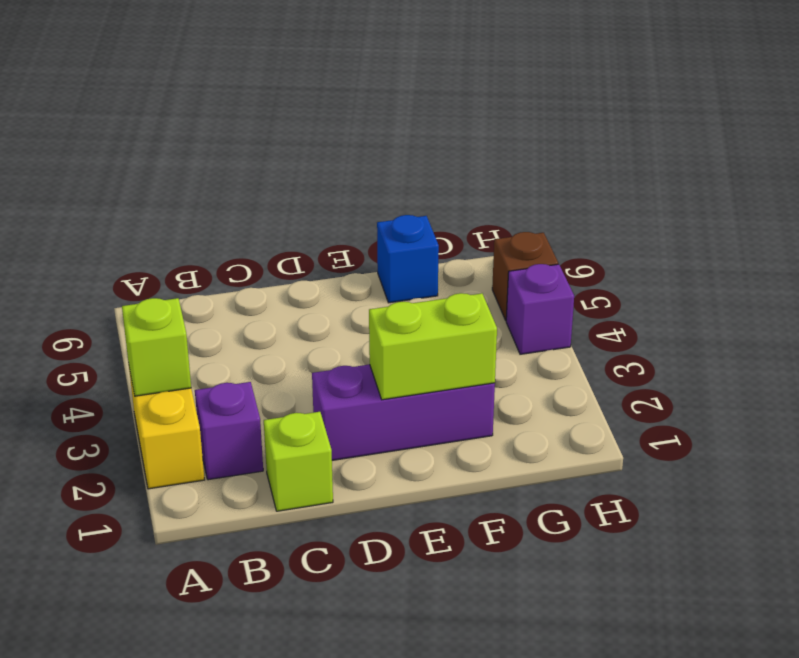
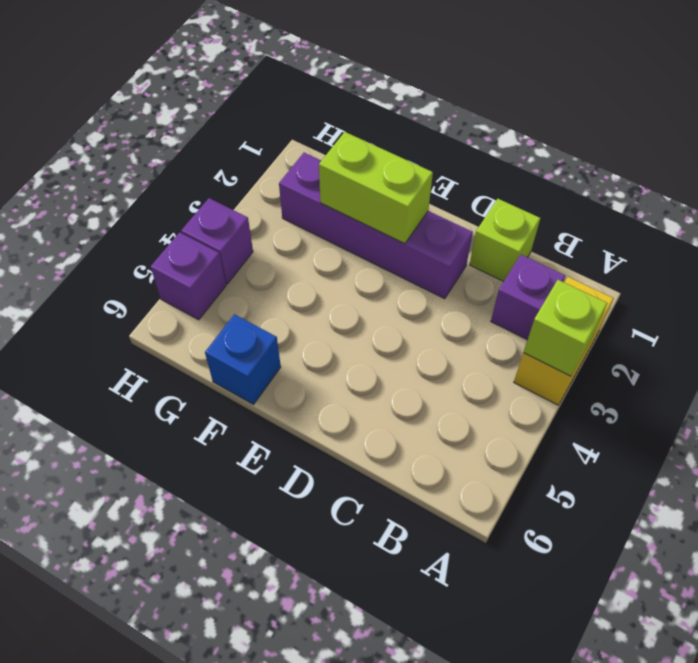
purple brick D2:F2 level 1 -> purple brick D2:G2 level 1
brown brick H5 level 1 -> purple brick H5 level 1

